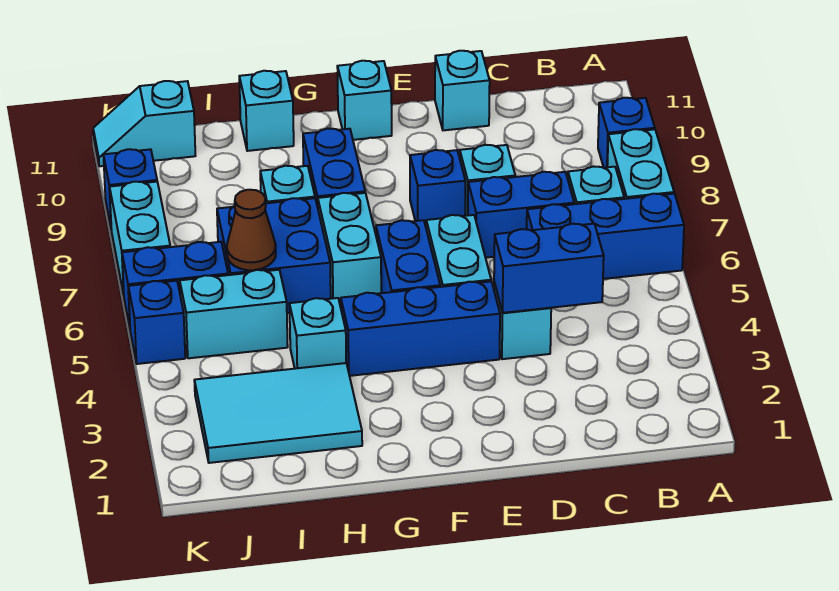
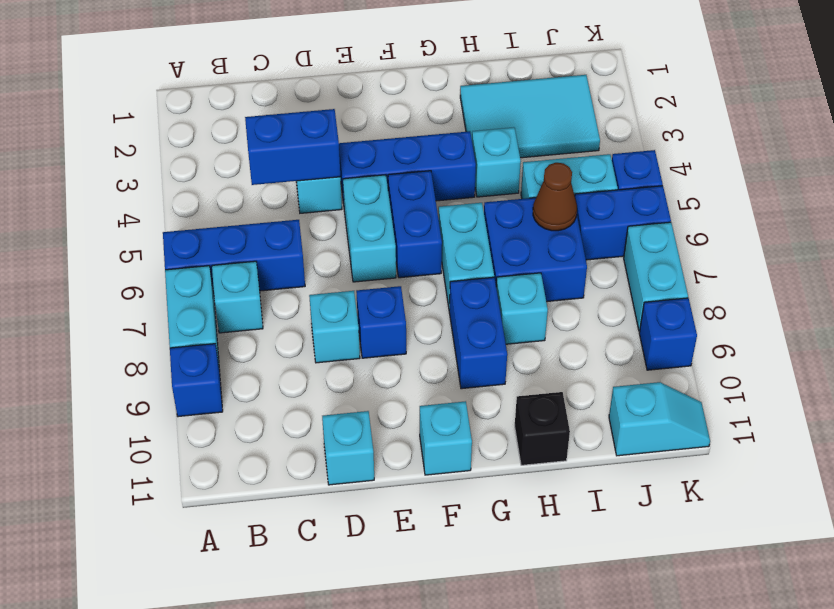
blue brick C7:D7 level 1 -> none
cyan brick H11 level 1 -> black brick H11 level 1

